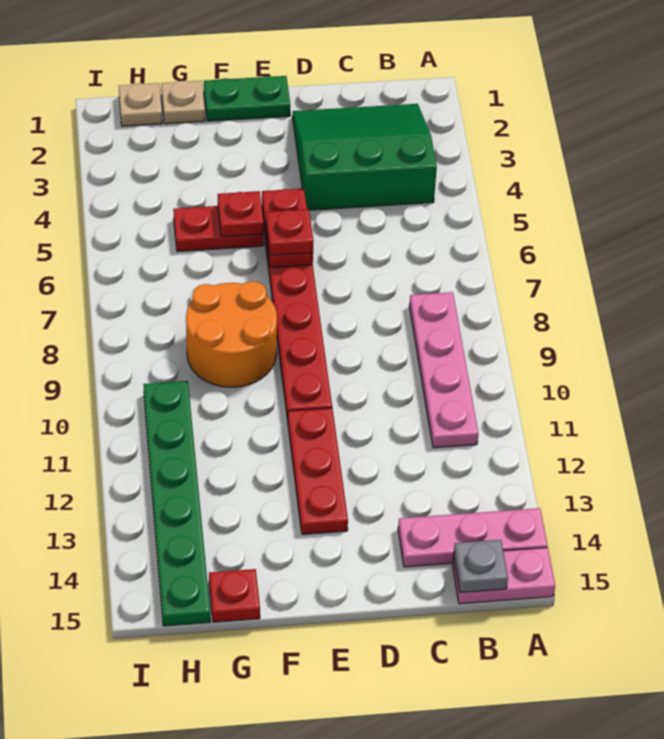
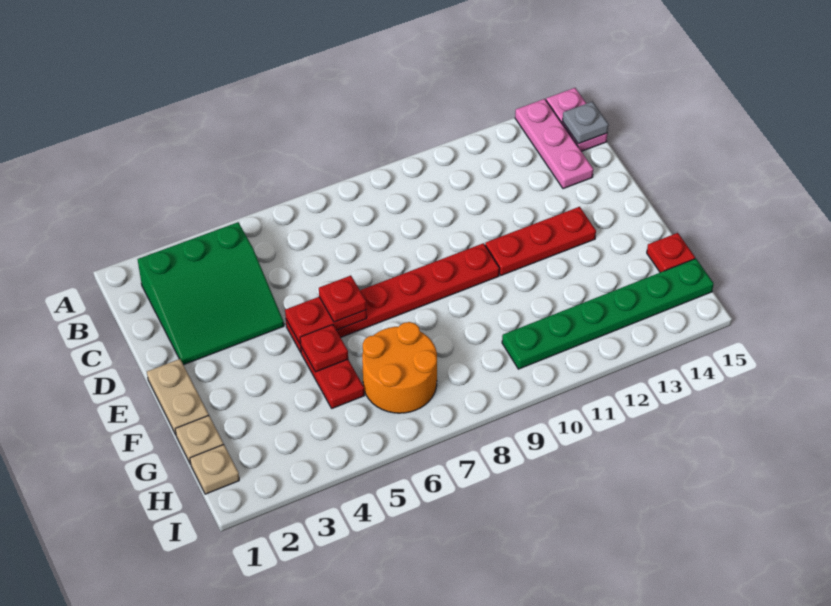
green slope B2:D4 level 1 top 4 -> green slope B2:D4 level 1 top B
pink plate B8:B11 level 1 -> none
green plate E1:F1 level 1 -> tan plate E1:F1 level 1
orange round brick F8:G9 level 1 -> orange round brick G6:H7 level 1

